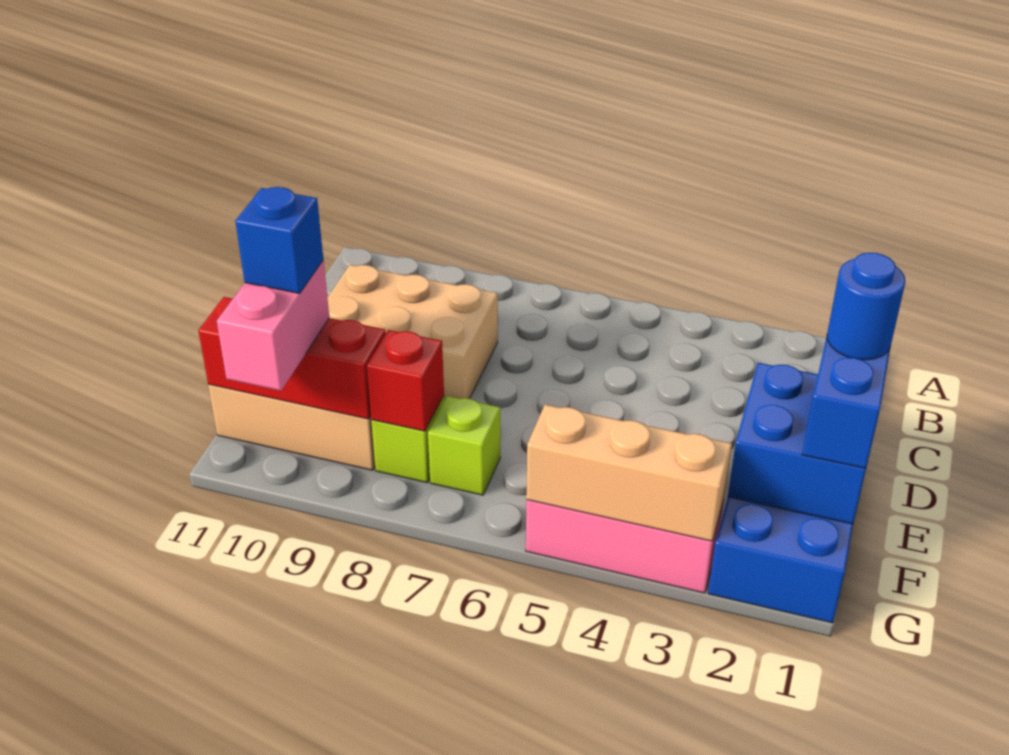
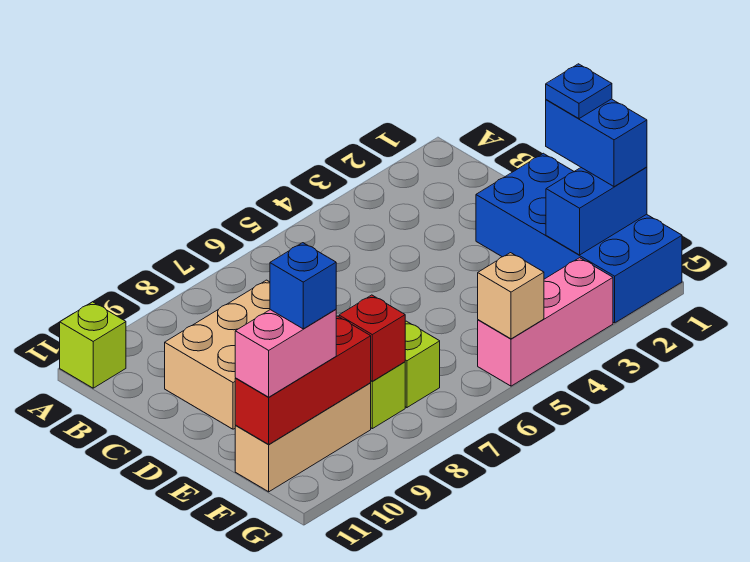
none -> lime brick A11 level 1
blue brick E1:F2 level 2 -> blue brick F1:F2 level 2
blue round brick E1 level 4 -> blue plate E1 level 4
pink brick F10:G10 level 3 -> pink brick F10:F11 level 3
tan brick G3:G5 level 2 -> tan brick G5 level 2

